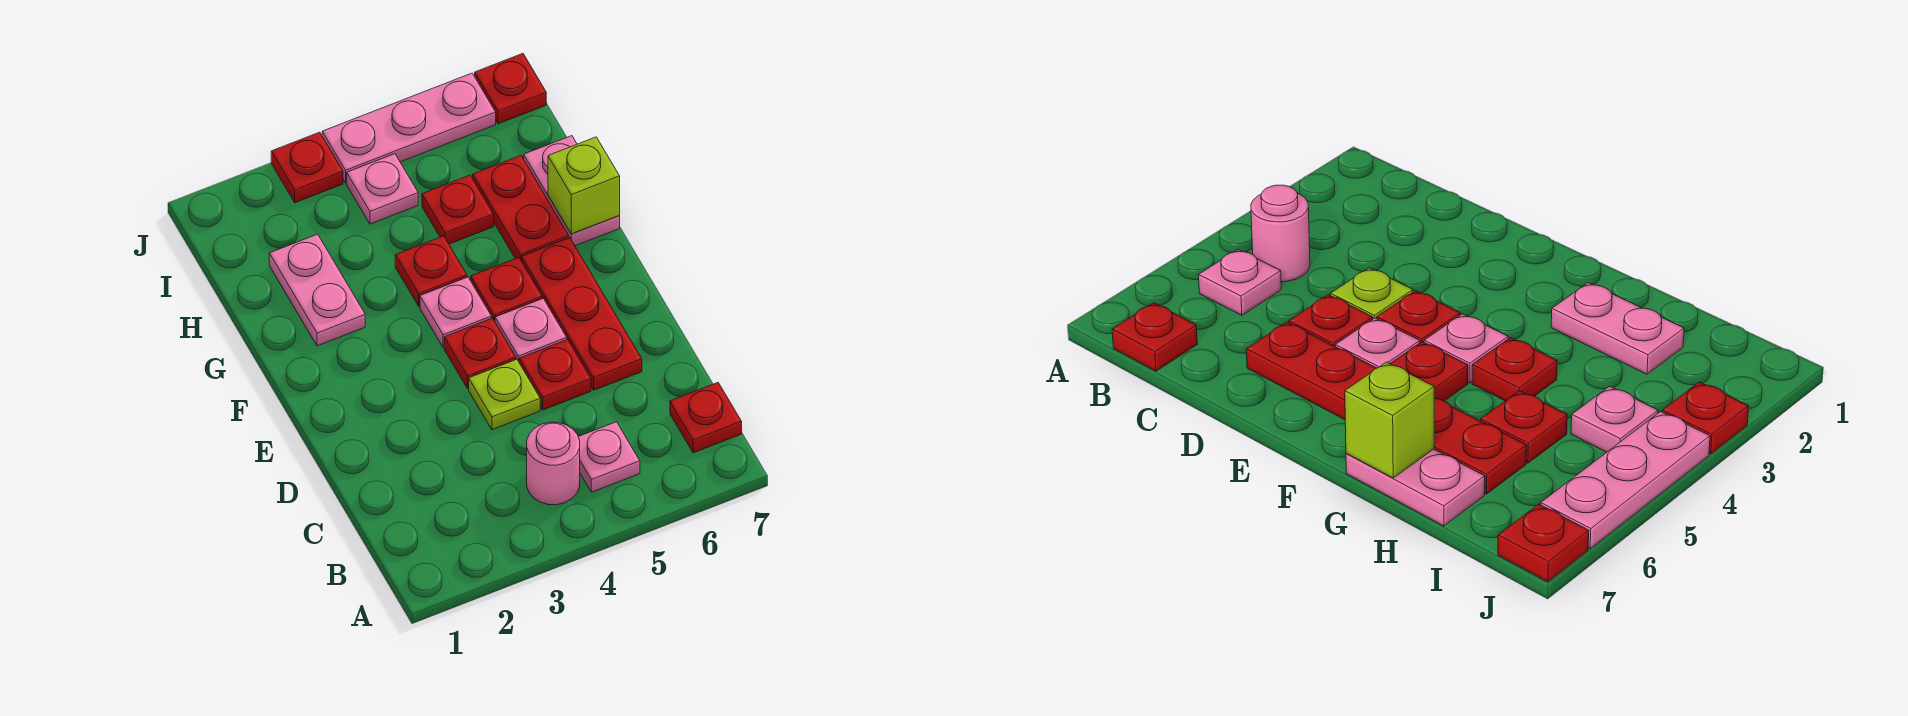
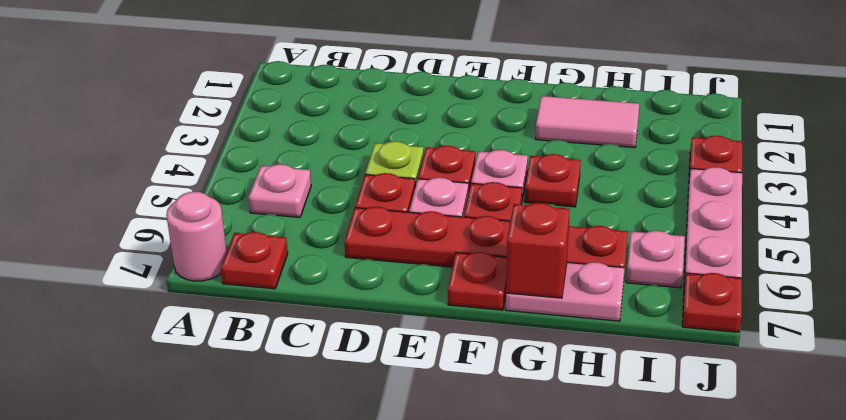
pink round brick B4 level 1 -> pink round brick A7 level 1
pink plate G2:H2 level 1 -> pink tile G2:H2 level 1
lime brick G7 level 2 -> red brick G7 level 2
red plate H5 level 1 -> red plate F7 level 1
pink plate I4 level 1 -> pink plate I6 level 1

